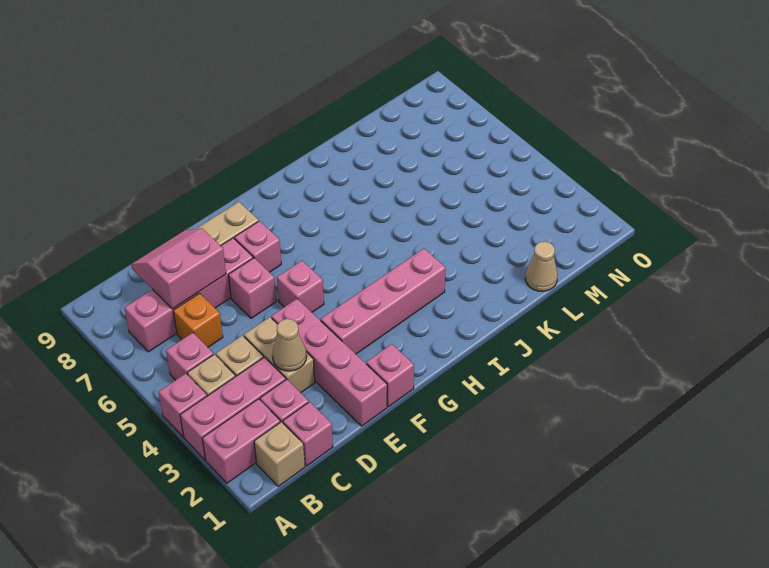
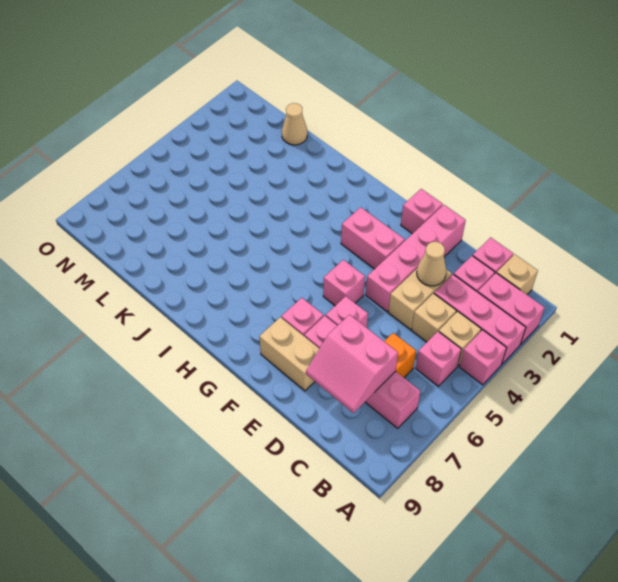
pink brick F3:I3 level 1 -> pink brick F3:G3 level 1

